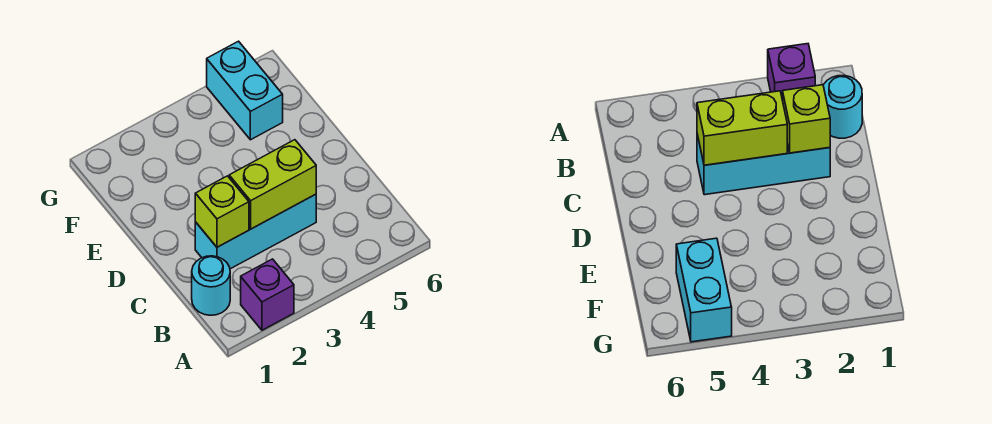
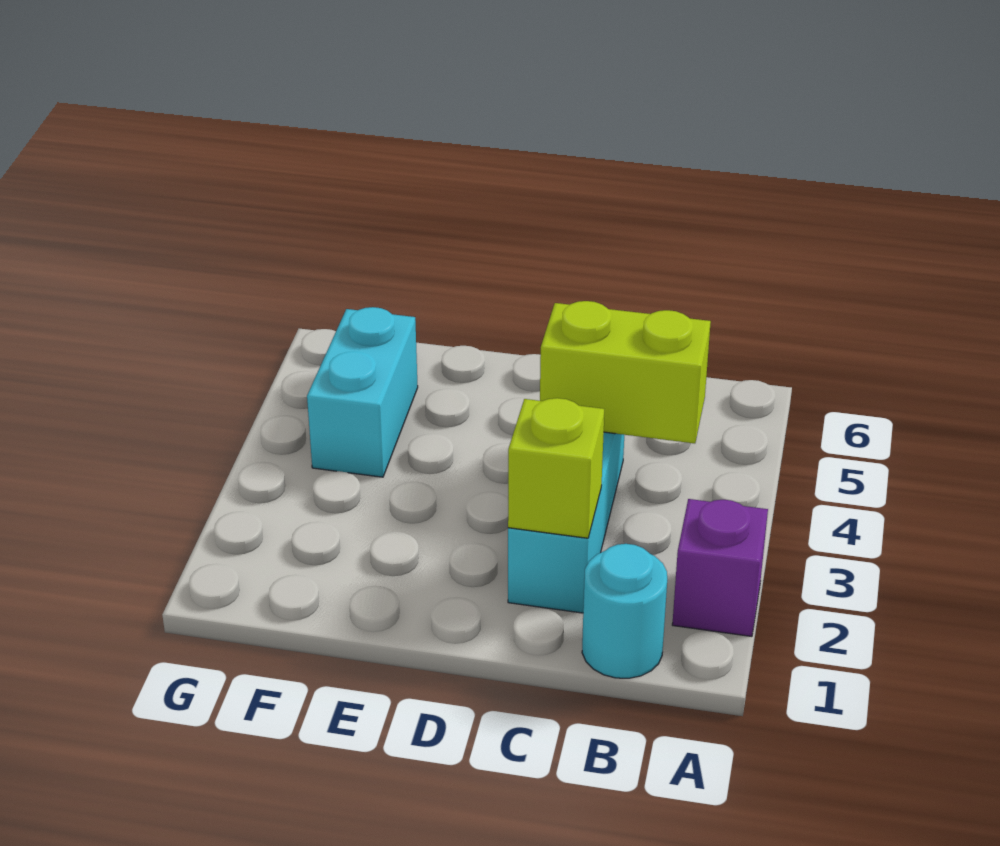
lime brick C3:C4 level 2 -> lime brick B4:C4 level 2
cyan brick F5:G5 level 1 -> cyan brick F4:F5 level 1

